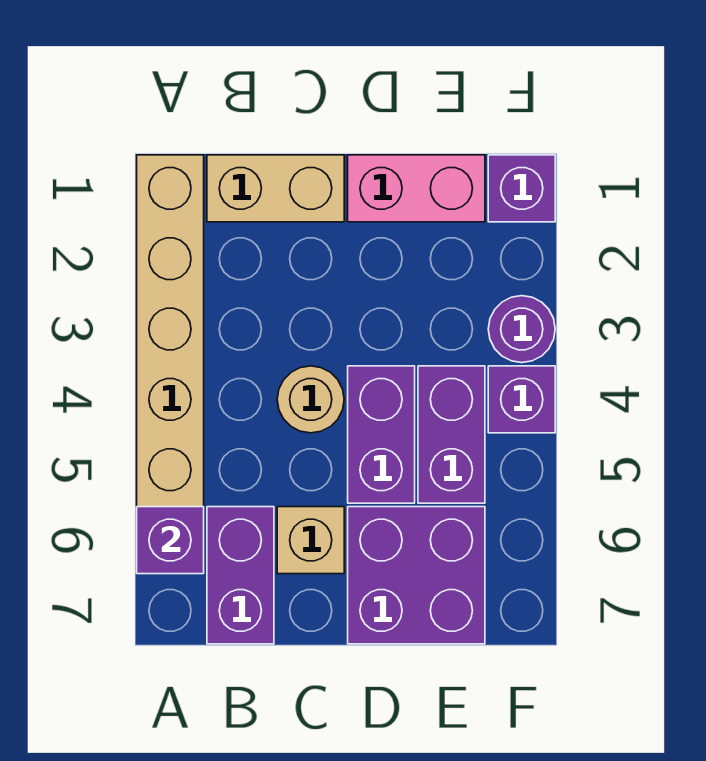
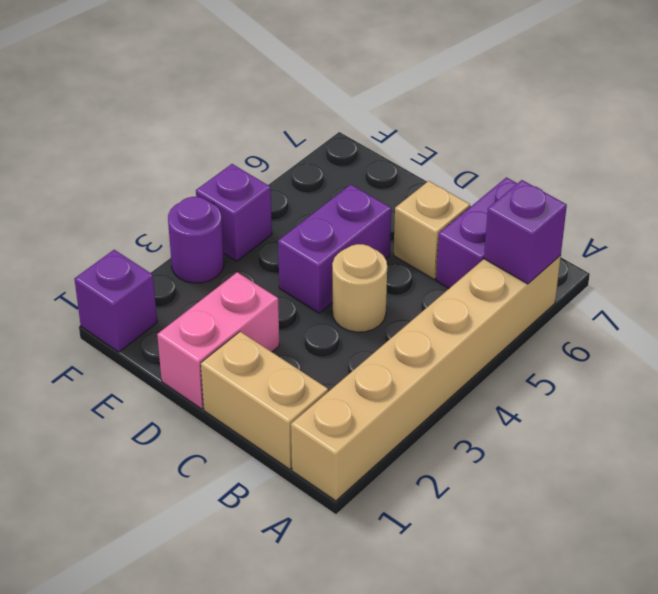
pink brick D1:E1 level 1 -> pink brick D1:D2 level 1
purple brick D6:E7 level 1 -> none
purple brick E4:E5 level 1 -> none

